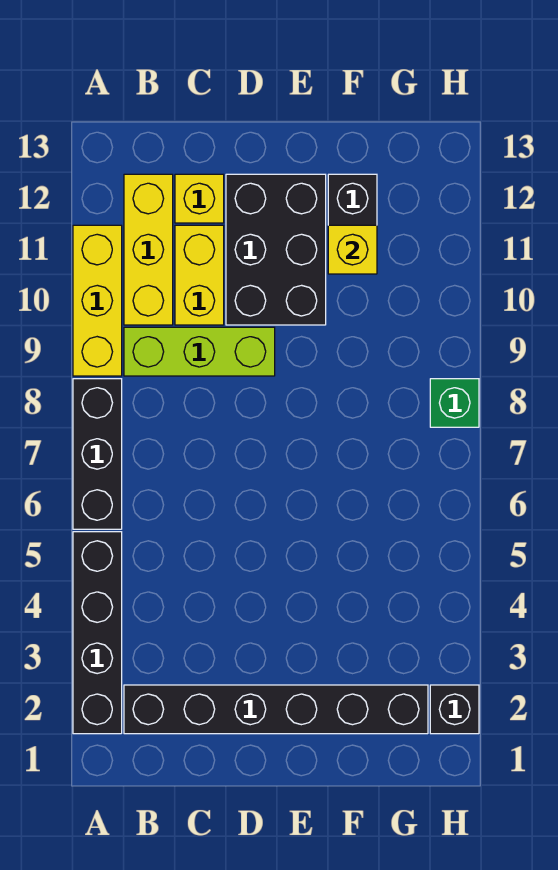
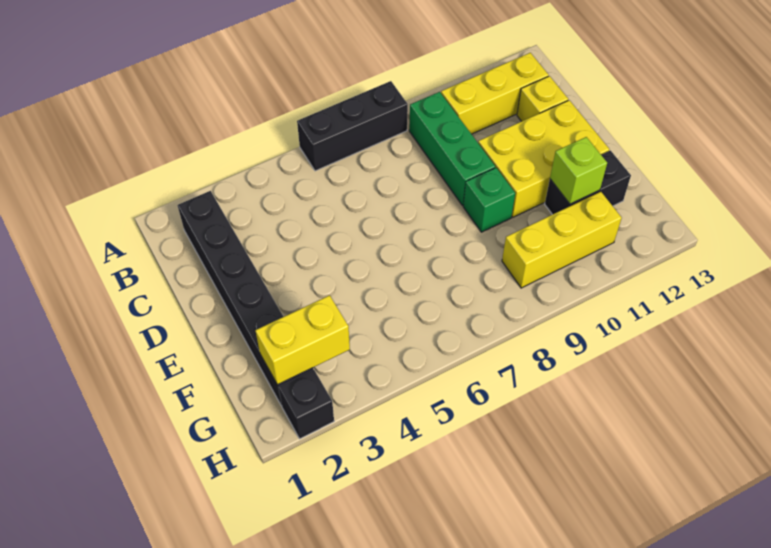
black brick A2:A5 level 1 -> none
yellow brick A9:A11 level 1 -> yellow brick G9:G11 level 1
lime brick B9:D9 level 1 -> green brick B9:D9 level 1
yellow brick C10:C11 level 1 -> yellow brick G2:G3 level 2
black brick D10:E12 level 1 -> yellow brick D10:E12 level 1
yellow brick F11 level 2 -> lime brick F11 level 2
green brick H8 level 1 -> green brick E9 level 1

